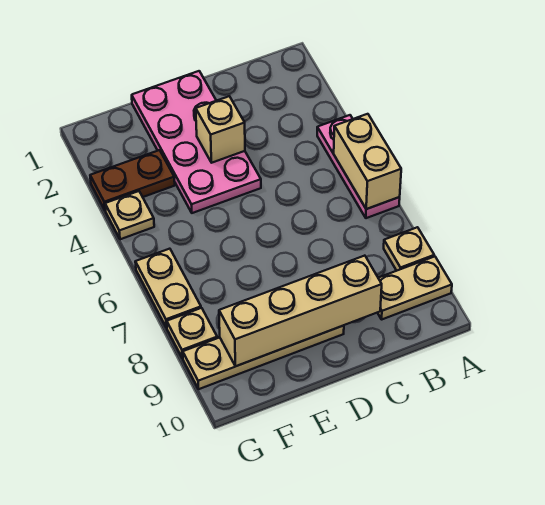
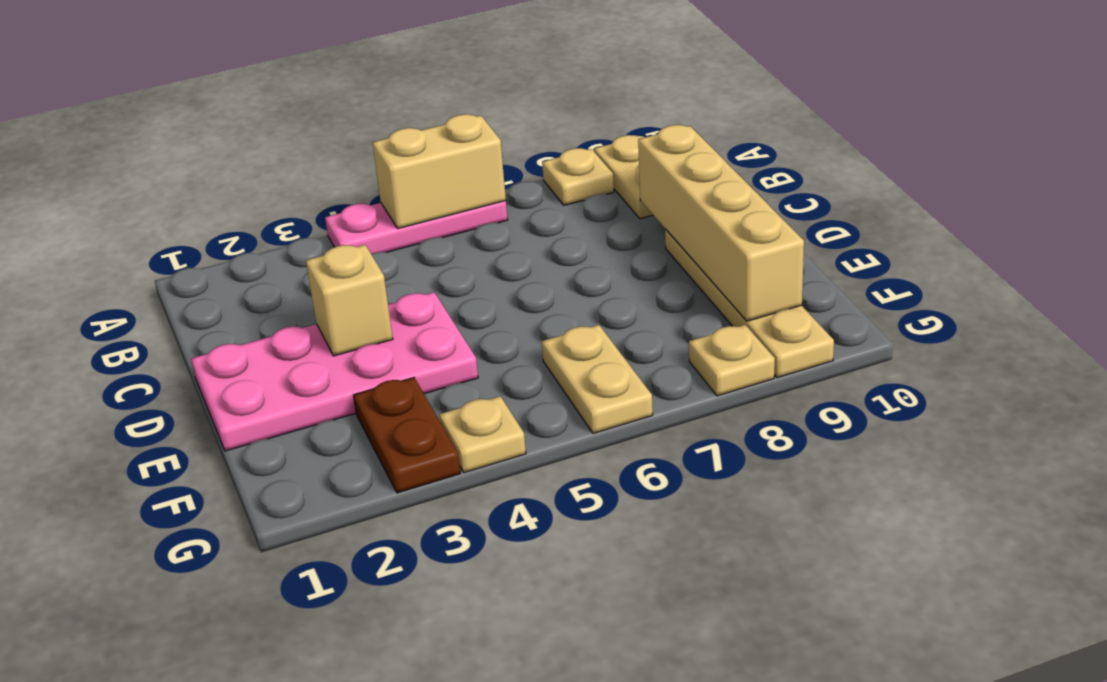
tan plate G6:G7 level 1 -> tan plate F6:G6 level 1

